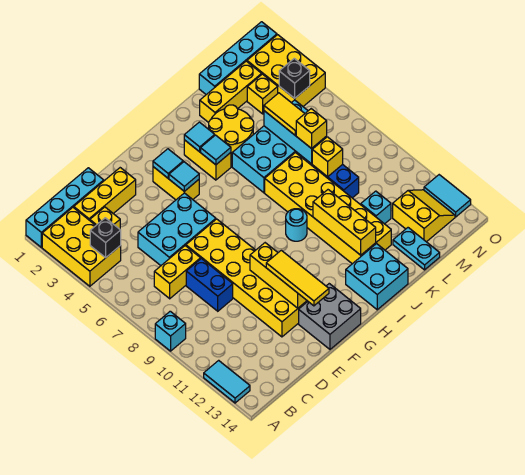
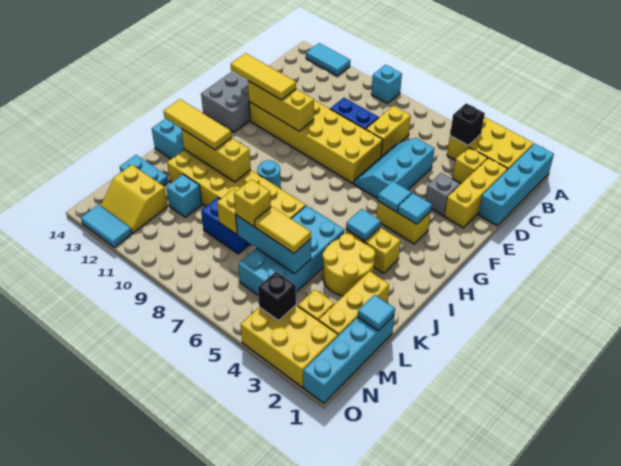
cyan brick D5:F6 level 1 -> cyan slope D5:F6 level 1 top 5
none -> grey brick E3 level 1
cyan tile I3 level 2 -> cyan tile L1 level 2
none -> yellow tile J11:J13 level 3

